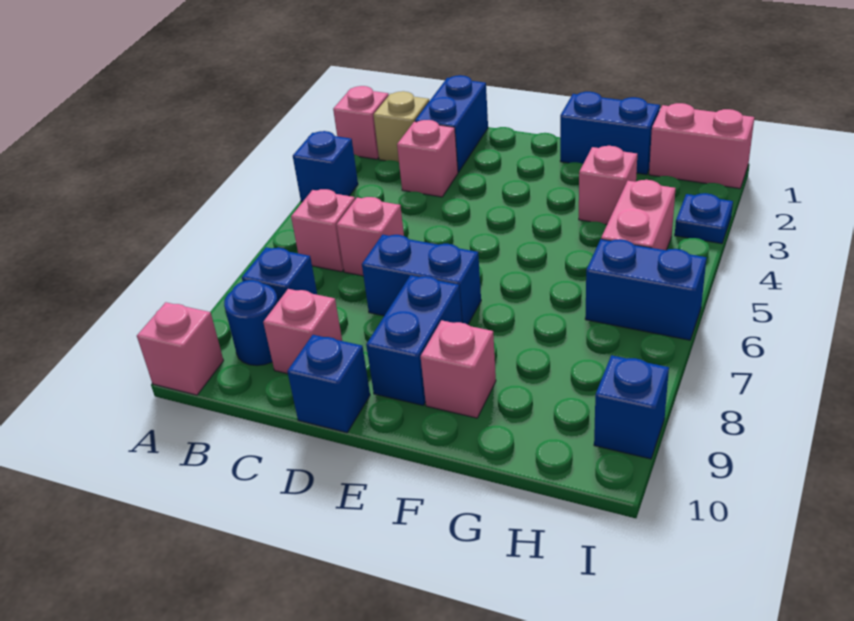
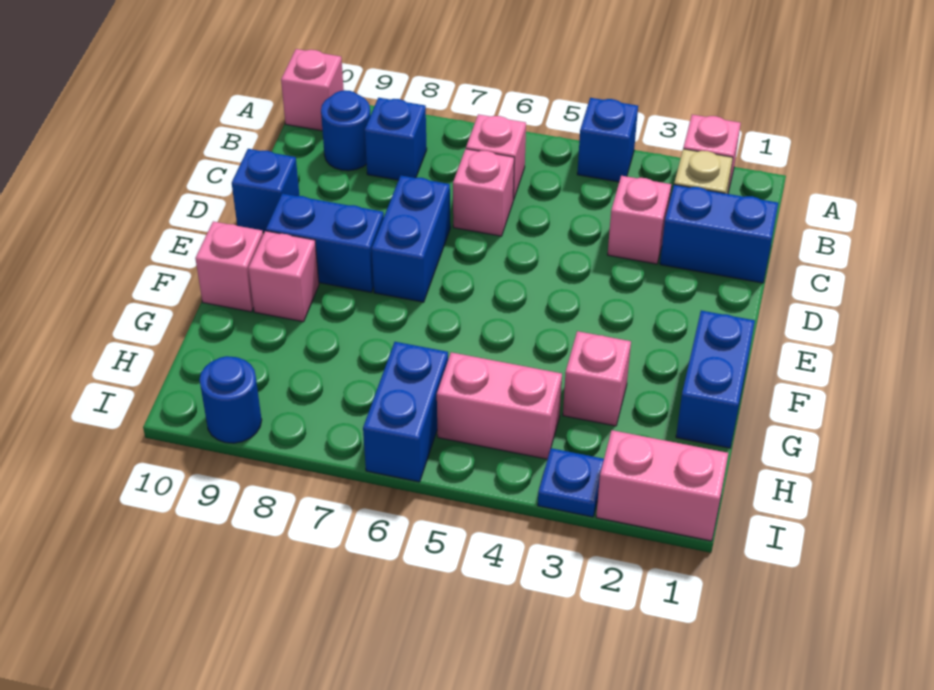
pink brick C9 level 1 -> pink brick F10 level 1
pink brick H1:I1 level 1 -> pink brick I1:I2 level 1
blue brick I9 level 1 -> blue round brick I9 level 1

